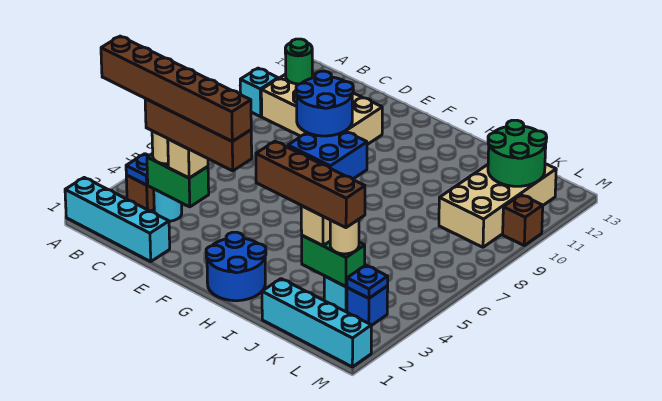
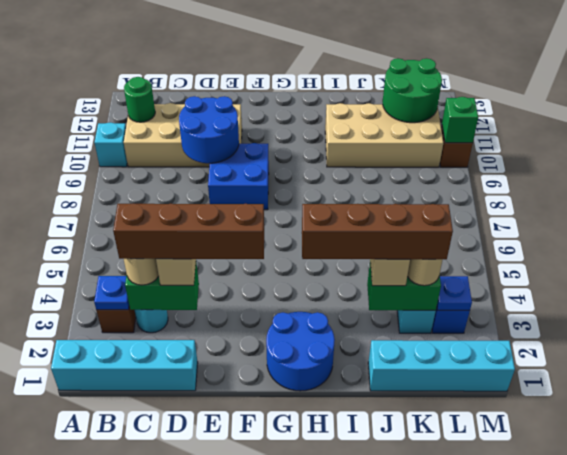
brown brick A3:F3 level 5 -> none
tan brick K9:L12 level 1 -> tan brick I10:L11 level 1
none -> green brick M10 level 2

